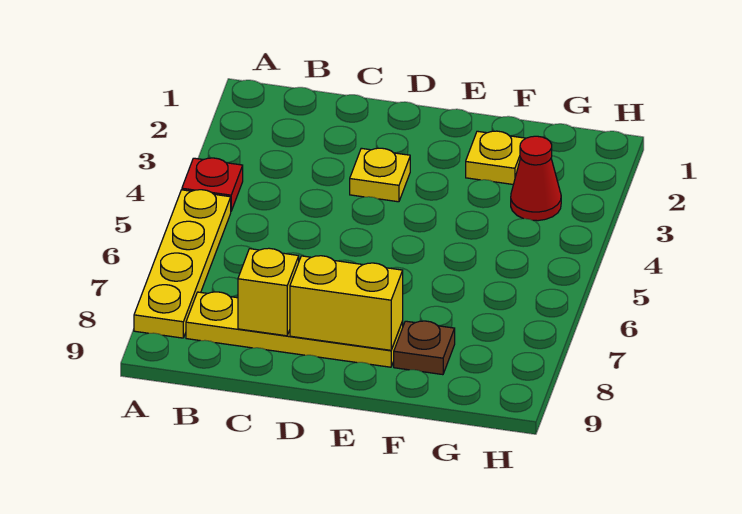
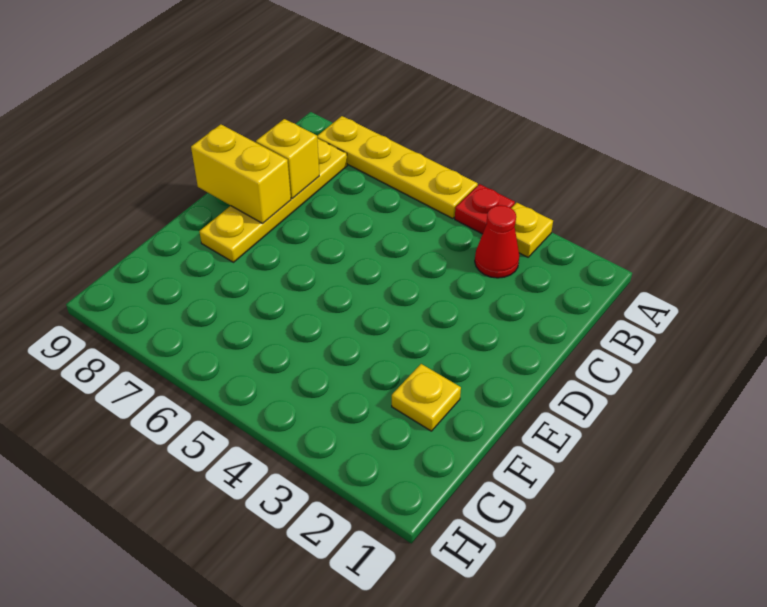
yellow plate D3 level 1 -> yellow plate A3 level 1
yellow brick D8:E8 level 2 -> yellow brick D8:D9 level 2
brown plate F8 level 1 -> none
red cone G3 level 1 -> red cone B3 level 1

